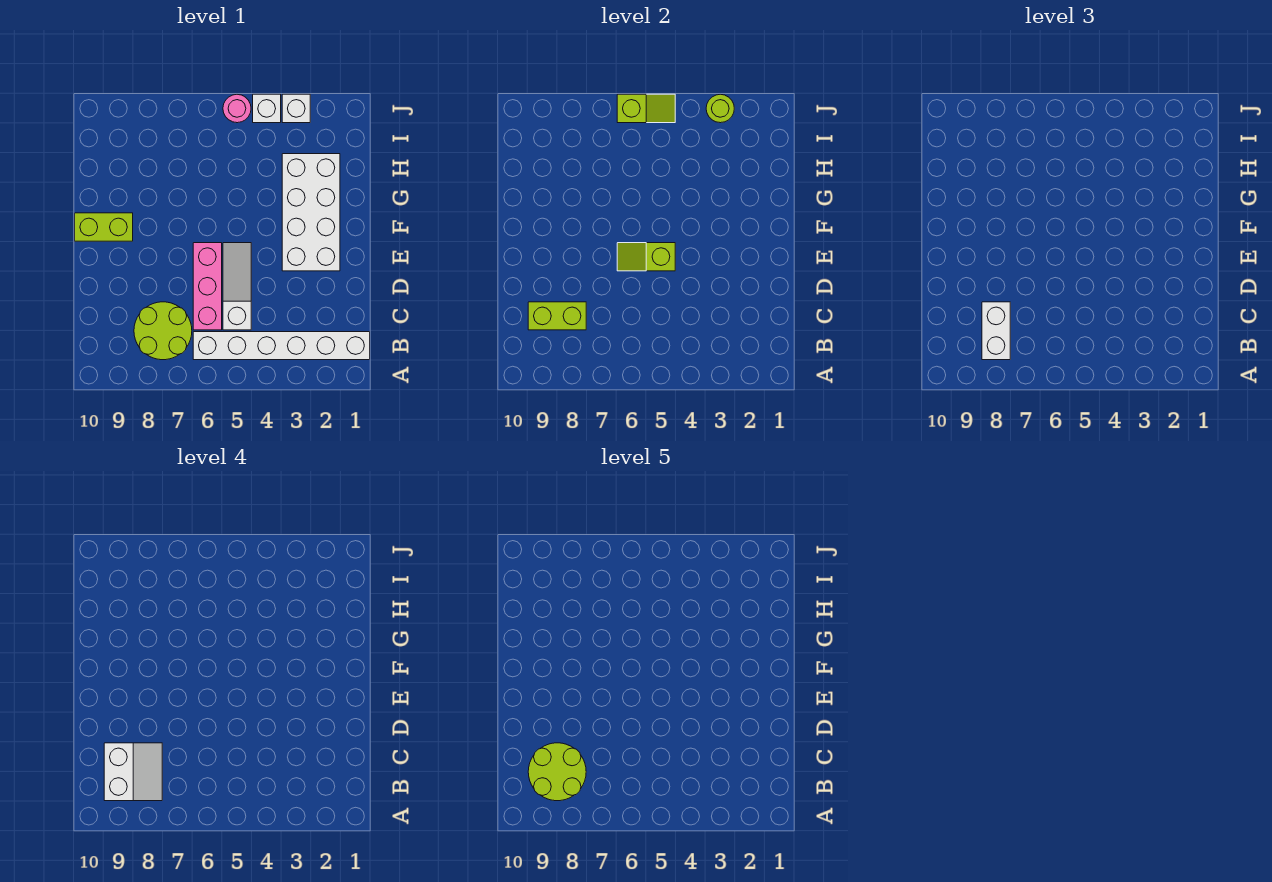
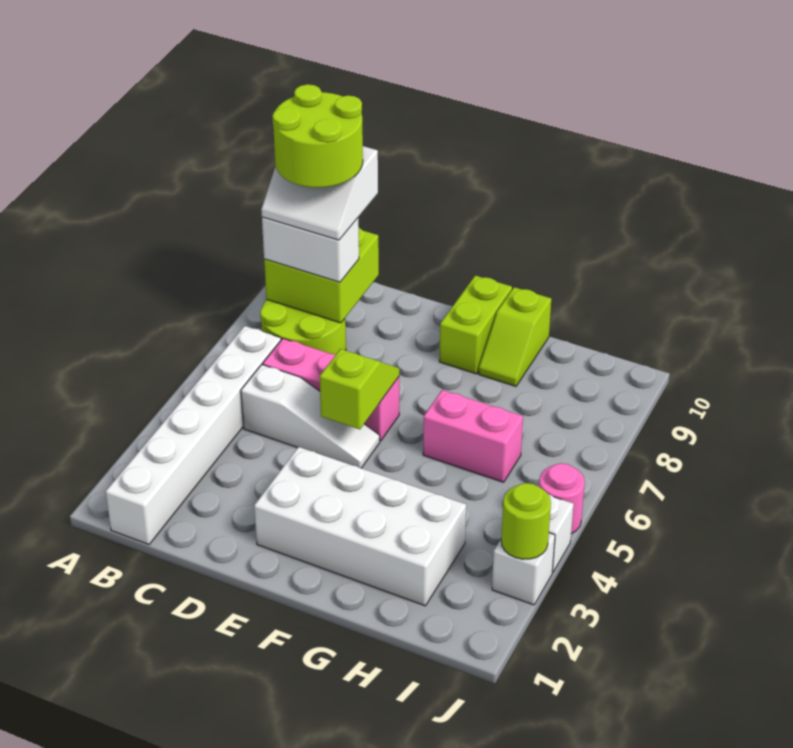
lime brick C8:C9 level 2 -> lime brick B8:C9 level 2
none -> pink brick G6:H6 level 1
lime slope J5:J6 level 2 top 6 -> lime slope G9:G10 level 1 top 10

